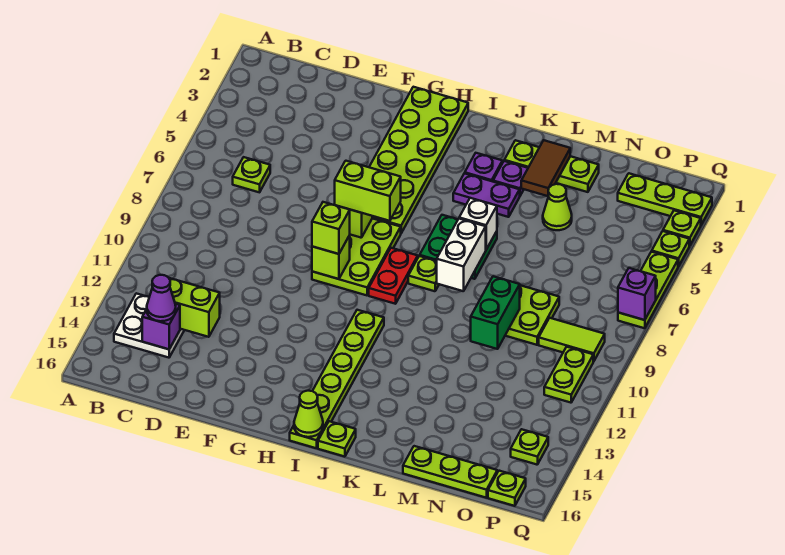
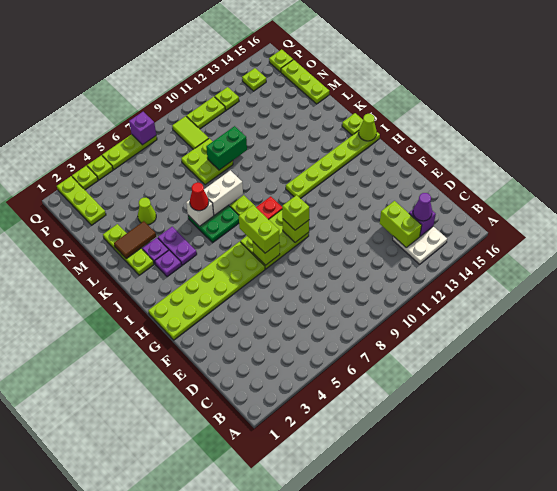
lime plate C6 level 1 -> lime plate P12 level 1
none -> red cone K6 level 3

